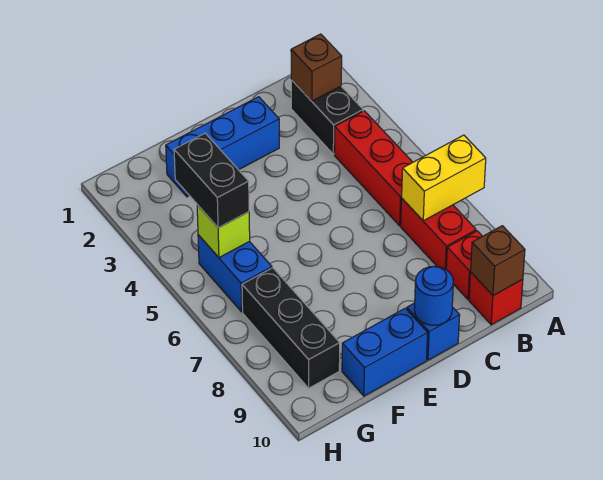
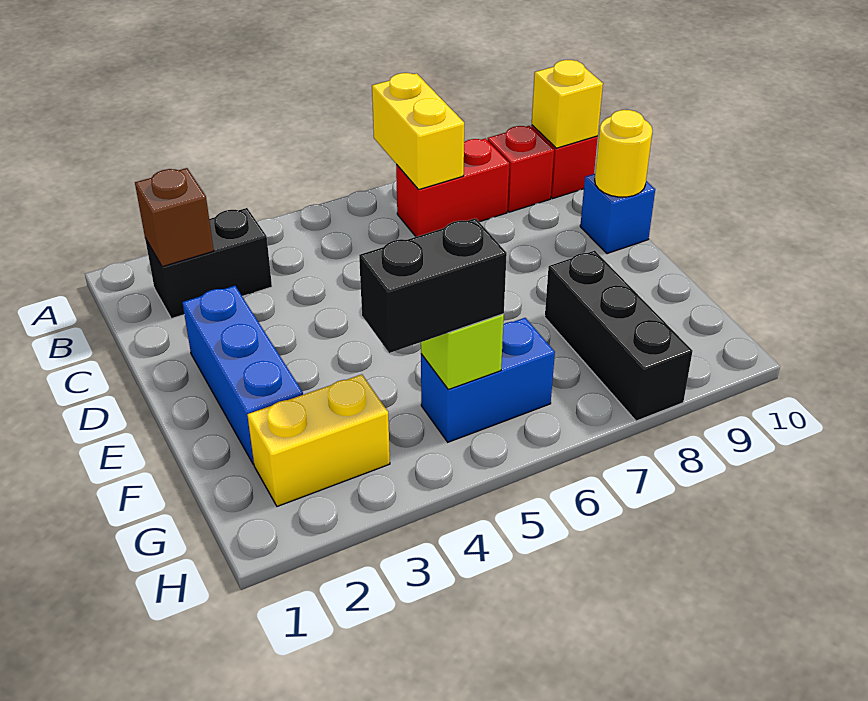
red brick B4:B6 level 1 -> none
brown brick B10 level 2 -> yellow brick B10 level 2
blue round brick D10 level 2 -> yellow round brick D10 level 2
blue brick E10:F10 level 1 -> none
none -> yellow brick G2:G3 level 1
black brick G7:G9 level 1 -> black brick F8:H8 level 1

